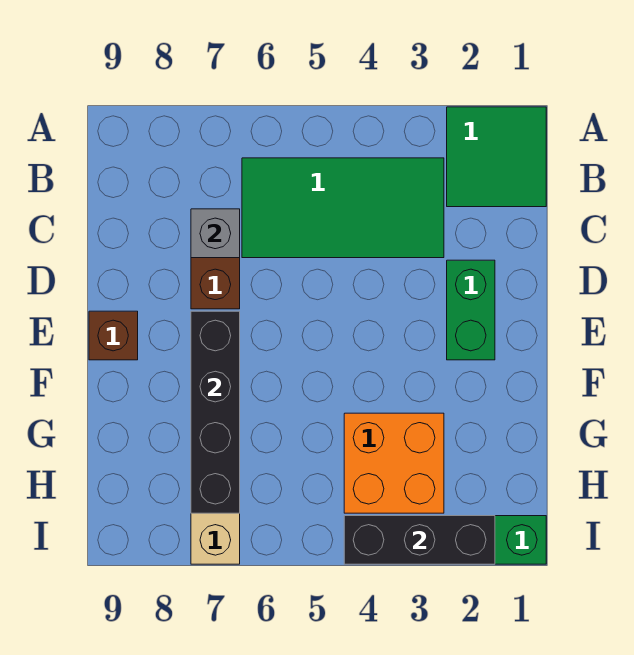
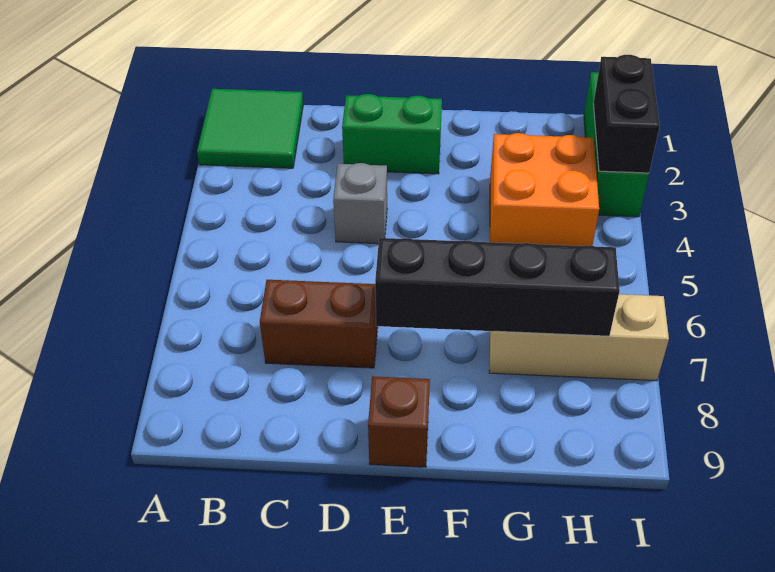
green tile B3:C6 level 1 -> none
grey brick C7 level 2 -> grey brick D4 level 1
black brick I2:I4 level 2 -> black brick I2:I3 level 2

